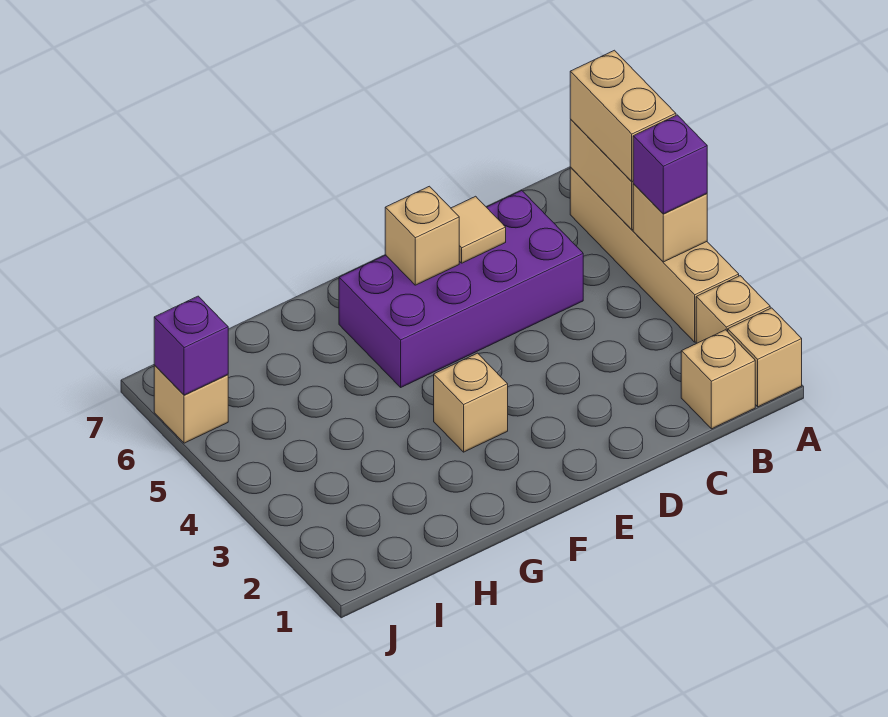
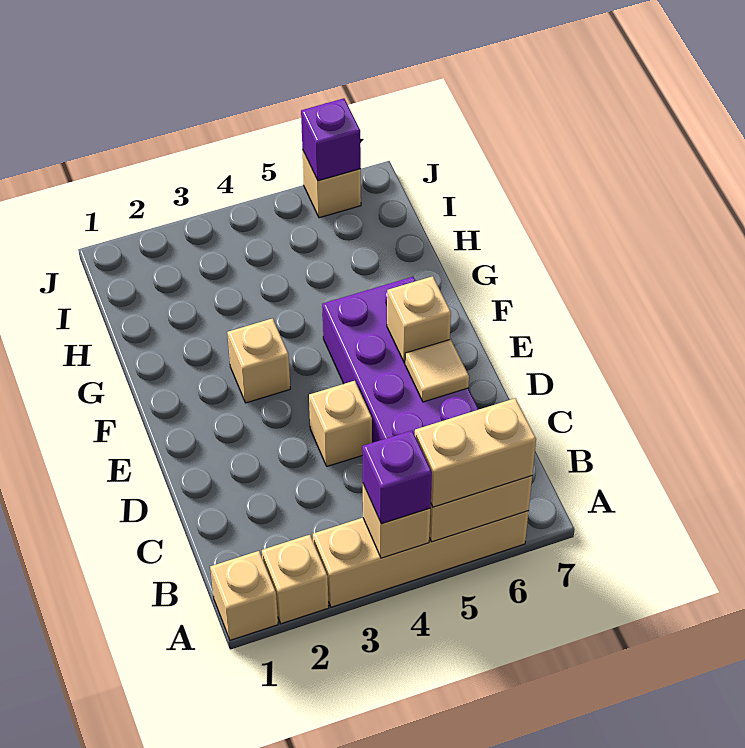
tan brick B1 level 1 -> tan brick D4 level 1

